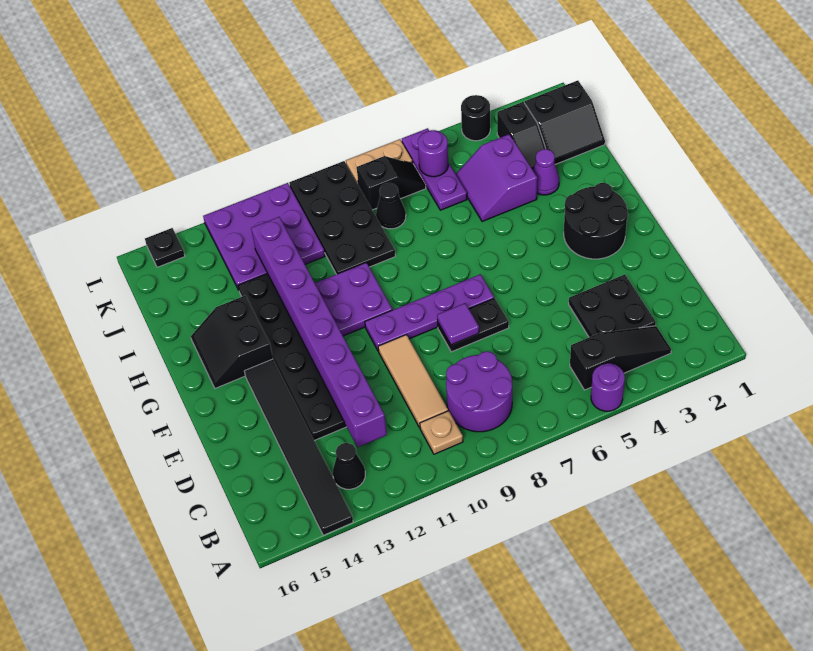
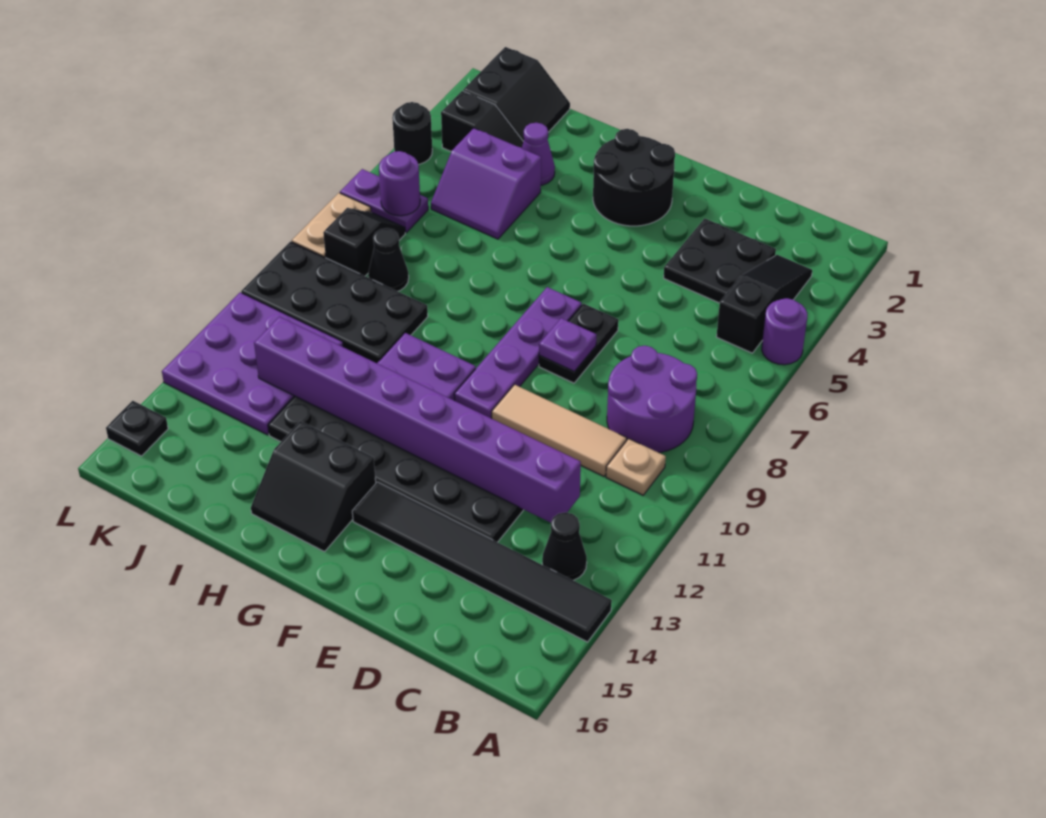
purple tile E8 level 2 -> purple plate E8 level 2
purple plate J6:L6 level 1 -> purple plate K6:L6 level 1

